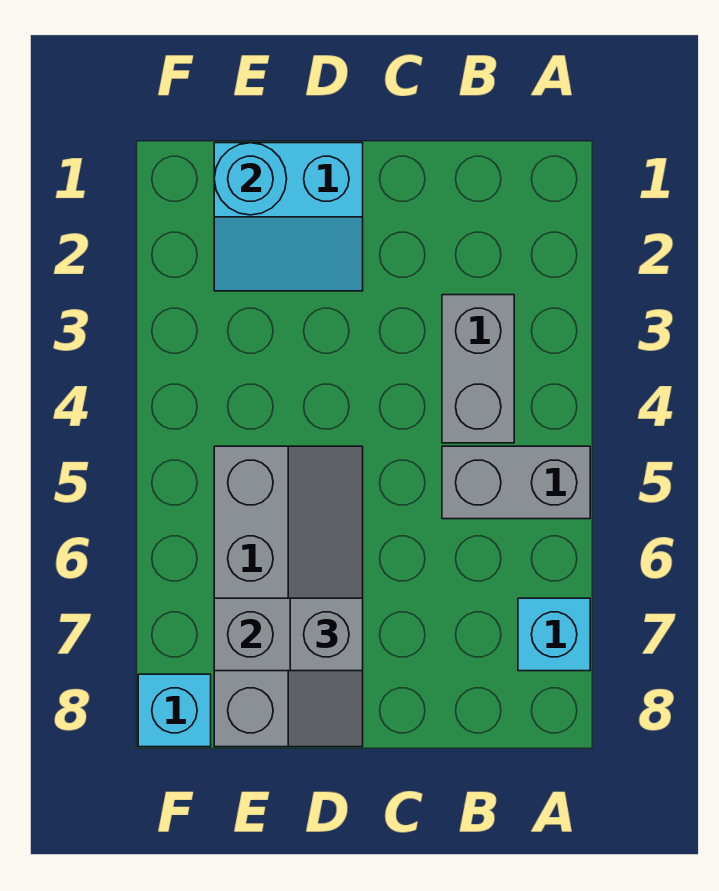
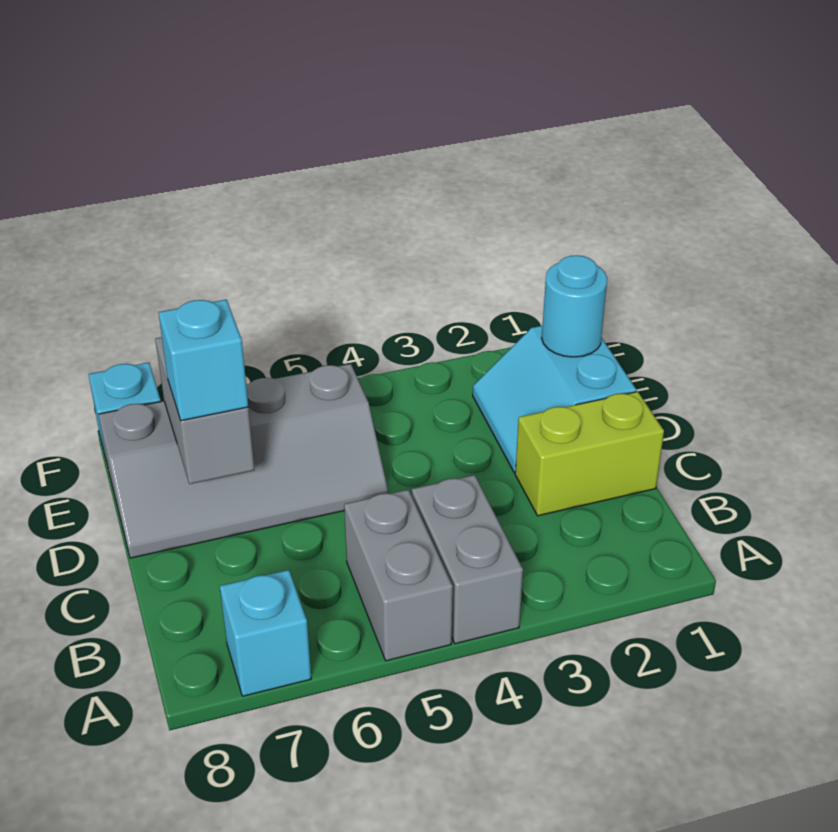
grey brick B3:B4 level 1 -> grey brick A4:B4 level 1
none -> lime brick C1:C2 level 1
grey brick D7 level 3 -> cyan brick D7 level 3

